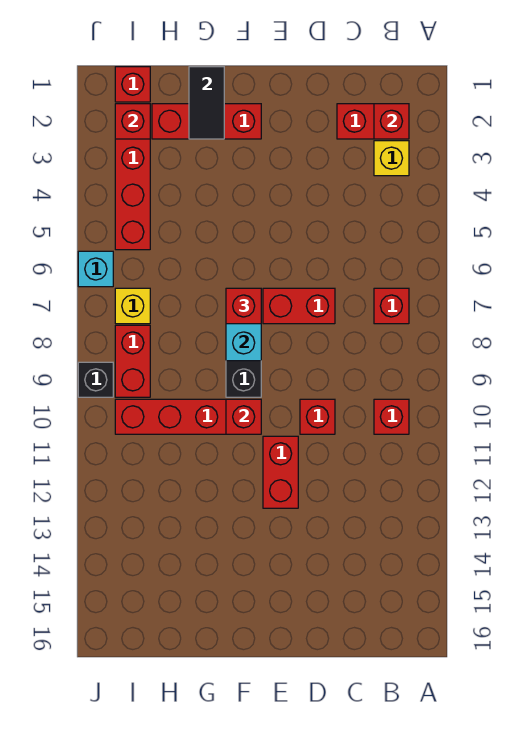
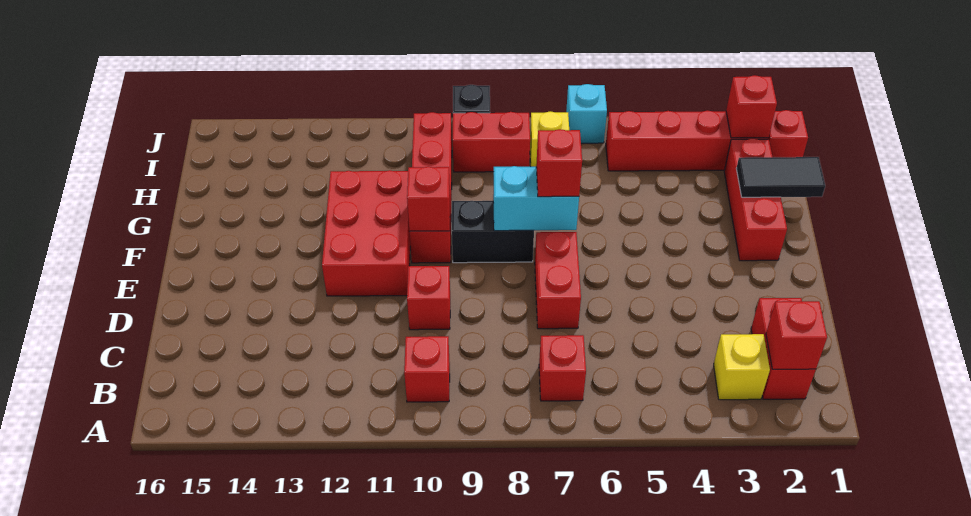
red brick E11:E12 level 1 -> red brick E11:G12 level 1

